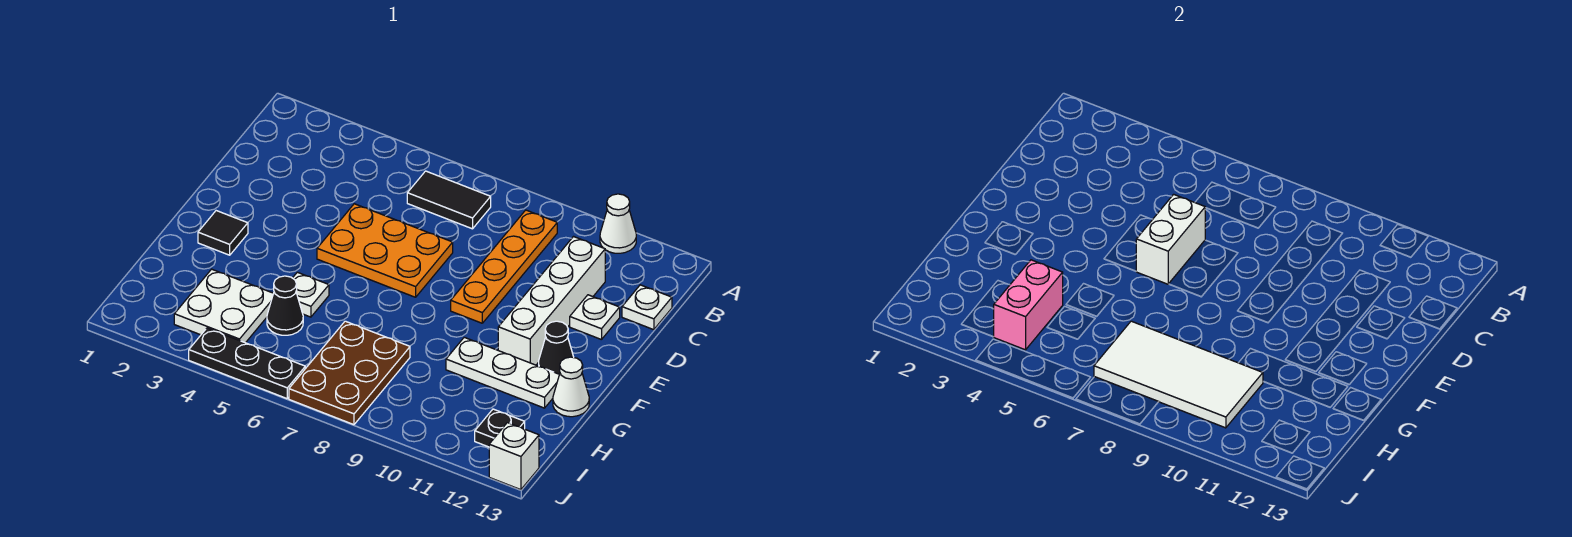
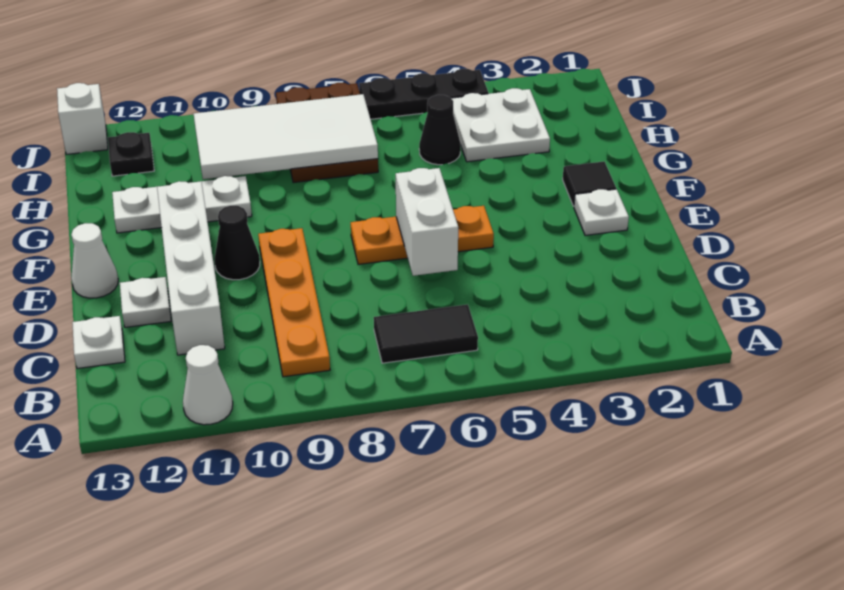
orange plate D5:E7 level 1 -> orange plate E5:E7 level 1
black cone F12 level 1 -> black cone E10 level 1
white plate G5 level 1 -> white plate E2 level 1
white cone G13 level 1 -> white cone E13 level 1
pink brick H4:I4 level 2 -> none

